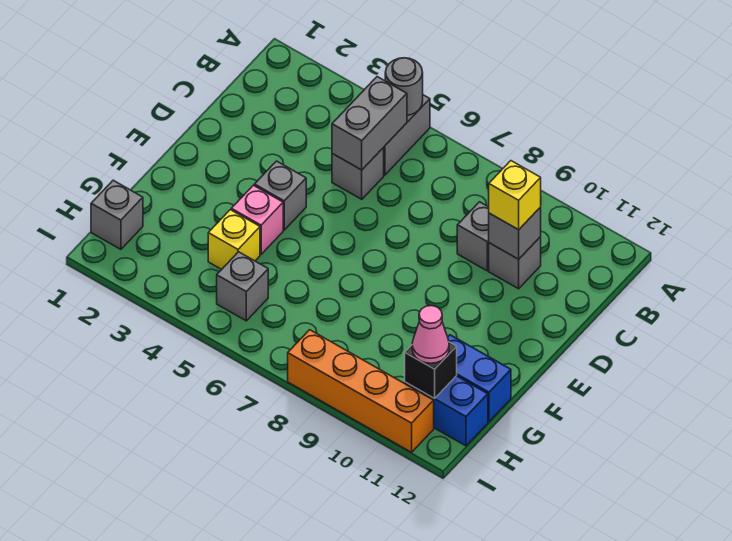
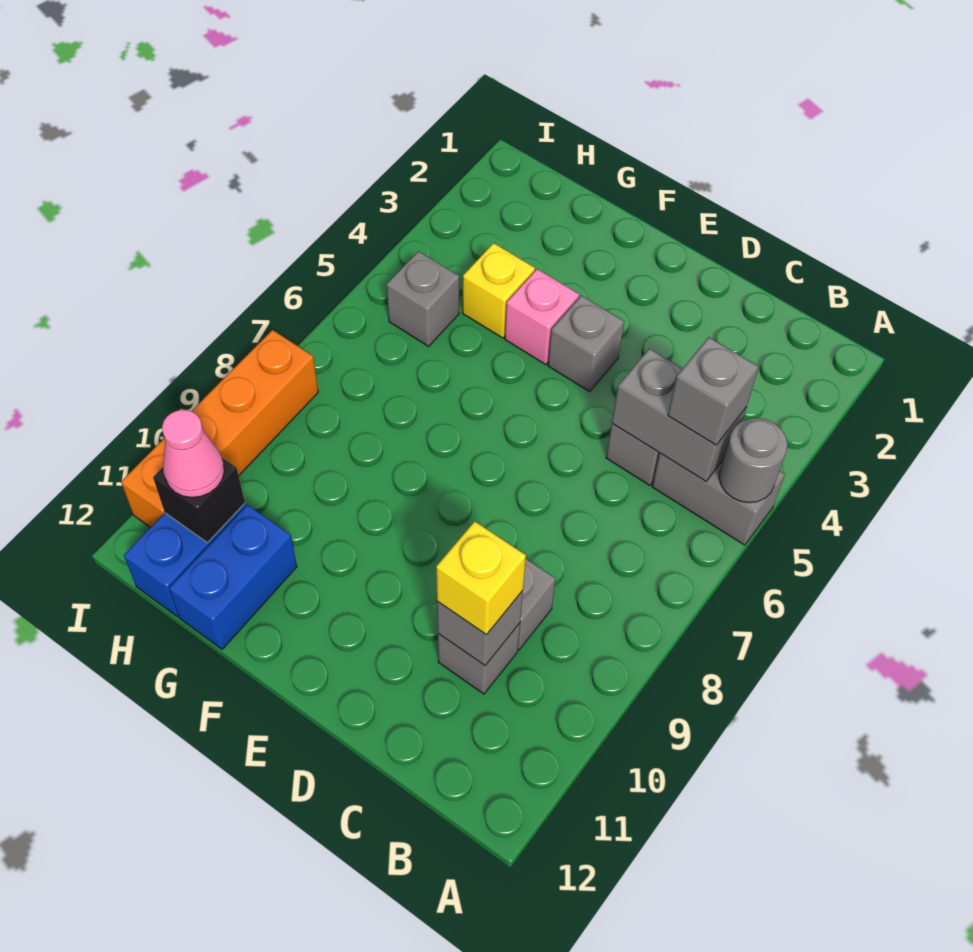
grey brick H1 level 1 -> grey brick B5 level 3

